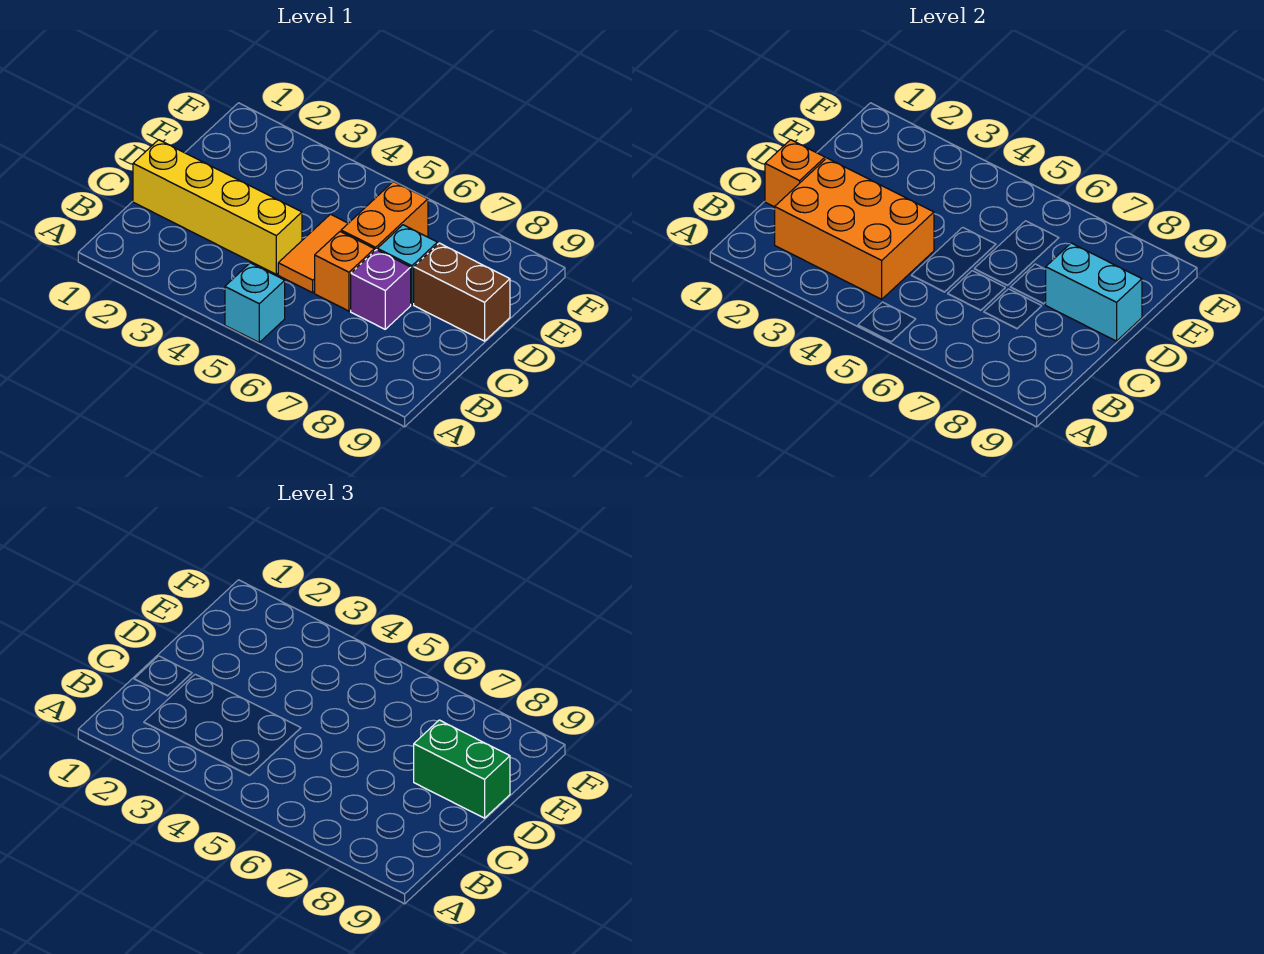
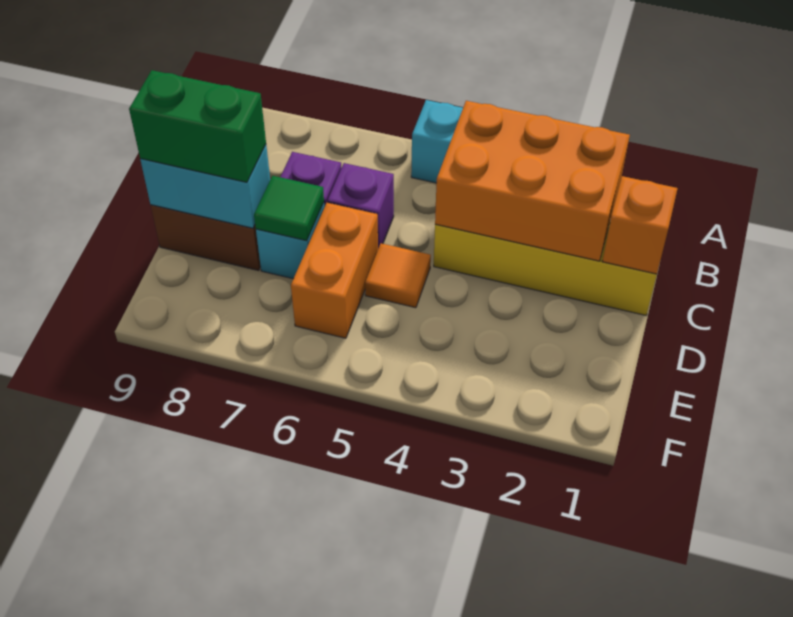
orange tile C5:D5 level 1 -> orange tile D5 level 1
orange brick C6 level 1 -> purple brick C6 level 1
none -> green tile D7 level 2

